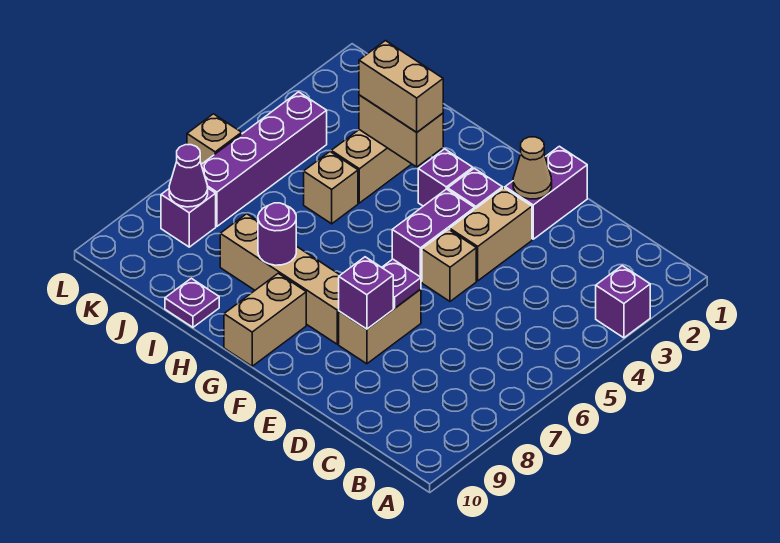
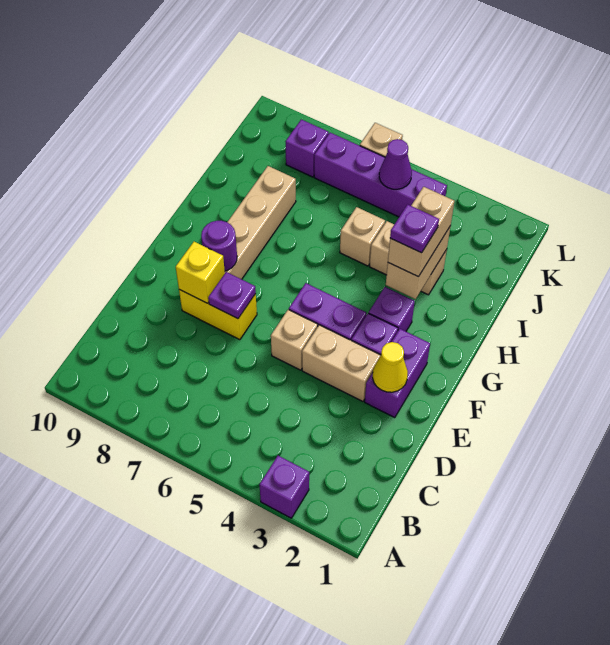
purple brick E1:E2 level 1 -> purple brick E2:F2 level 1
tan cone E2 level 2 -> yellow cone E2 level 2
tan brick E7:E8 level 1 -> yellow brick E7:E8 level 1
purple brick E8 level 2 -> yellow brick E8 level 2
tan brick G9:G10 level 1 -> none
purple round brick H8 level 2 -> purple round brick F8 level 2
purple plate I10 level 1 -> purple plate H3 level 4
purple cone K8 level 2 -> purple cone K5 level 2

